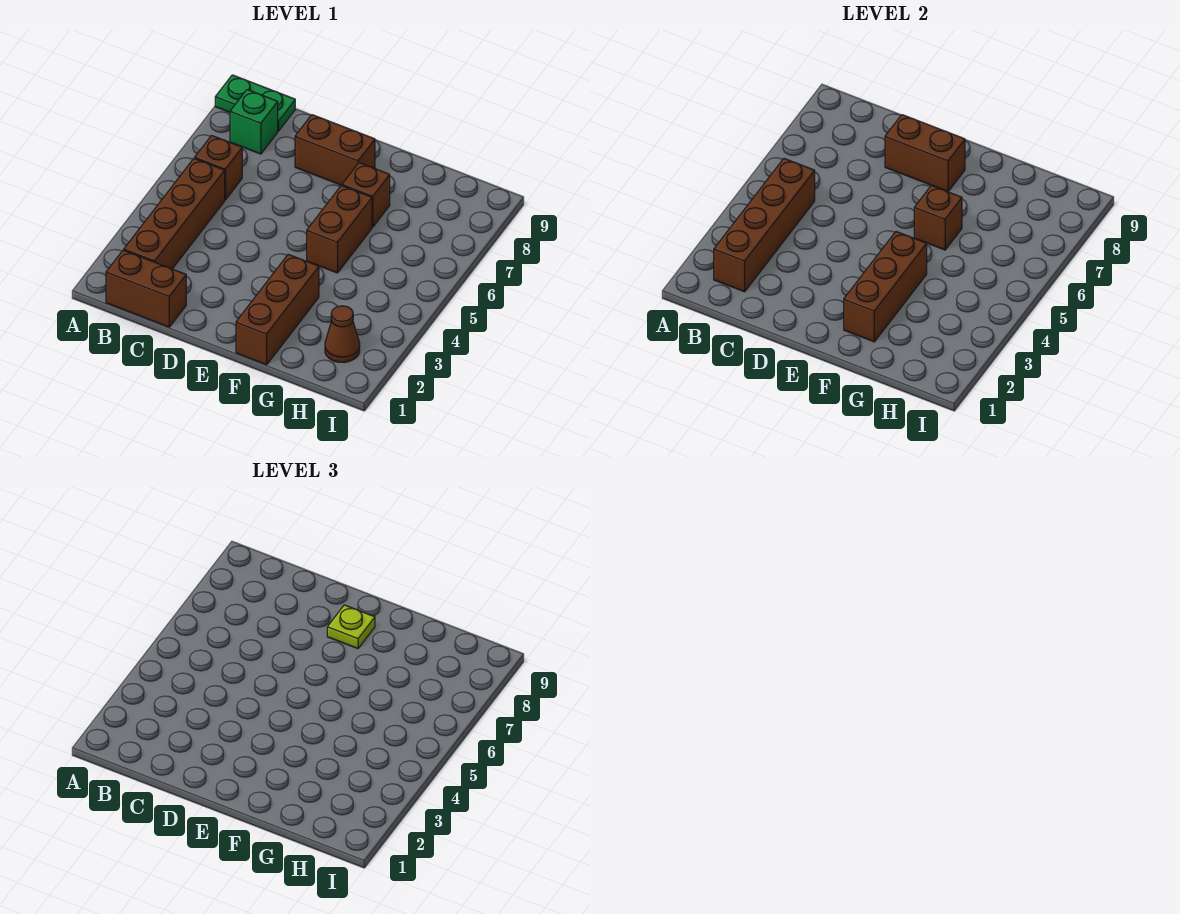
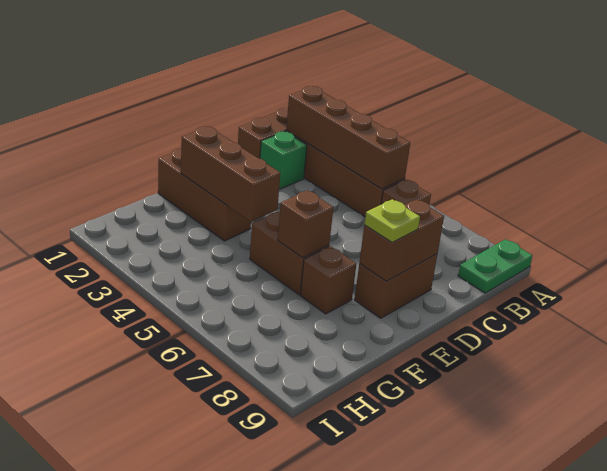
green brick B8 level 1 -> green brick C2 level 1
brown cone H2 level 1 -> none

